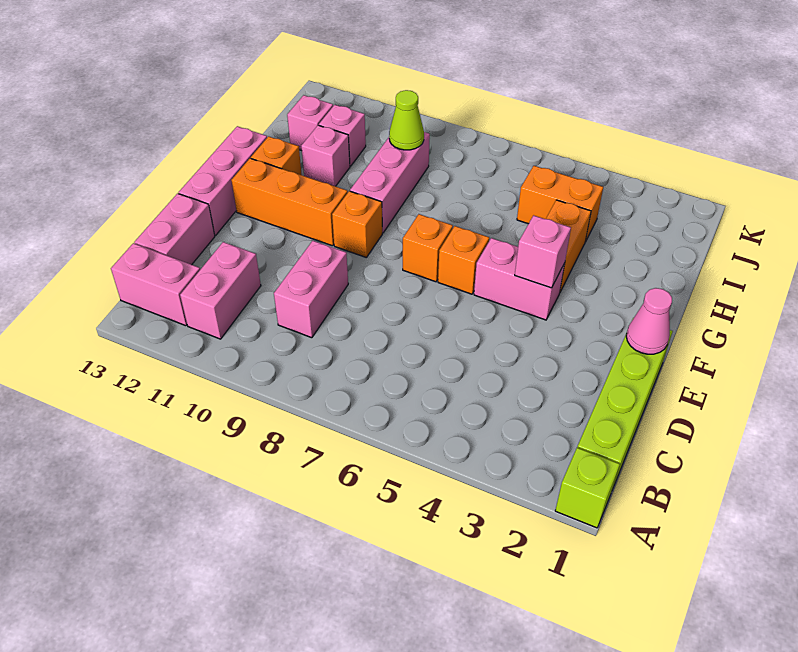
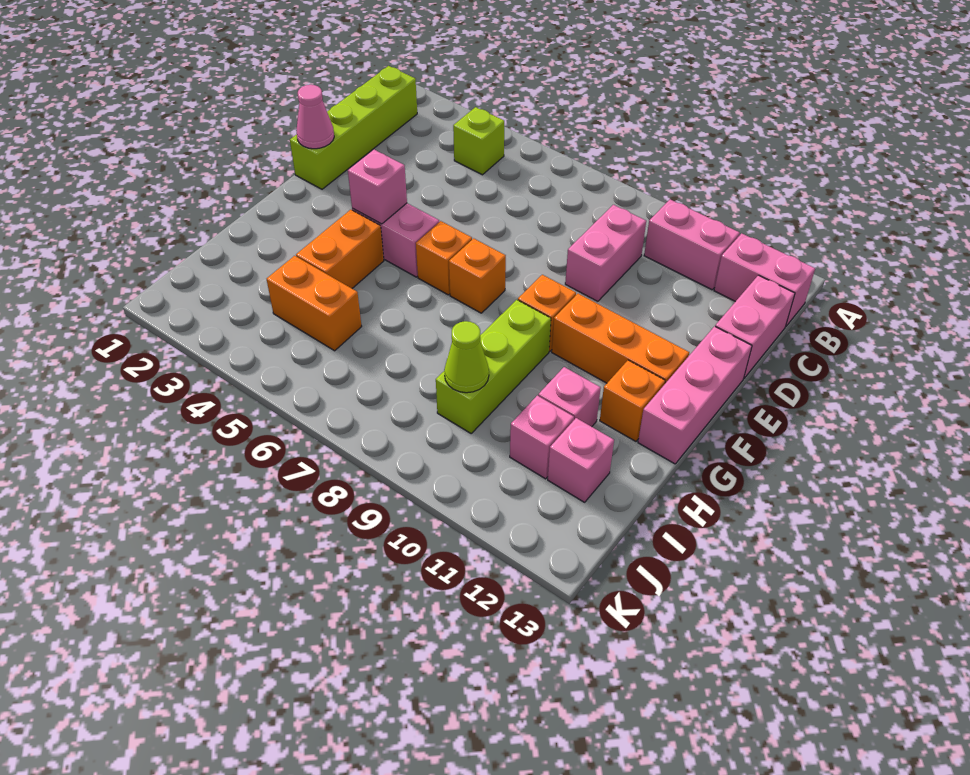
lime brick A1 level 1 -> lime brick B4 level 1
pink brick B11:C11 level 1 -> pink brick B10:B11 level 1
pink brick G9:I9 level 1 -> lime brick G9:I9 level 1

